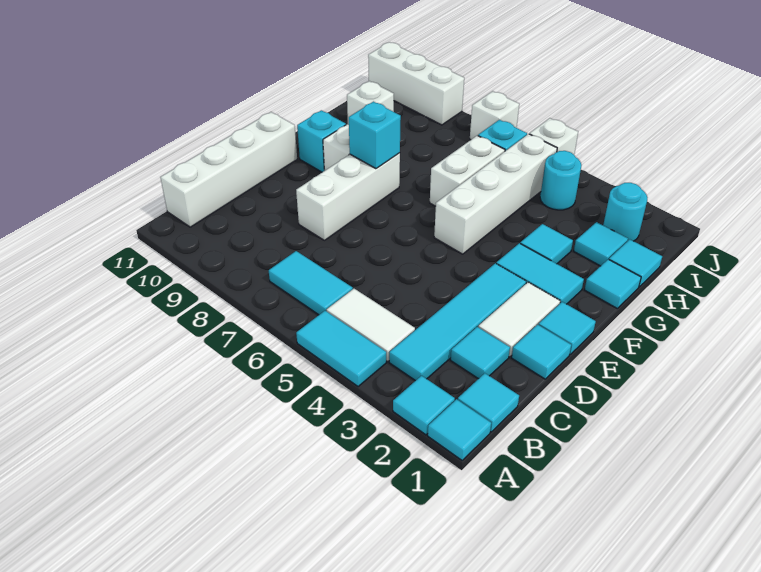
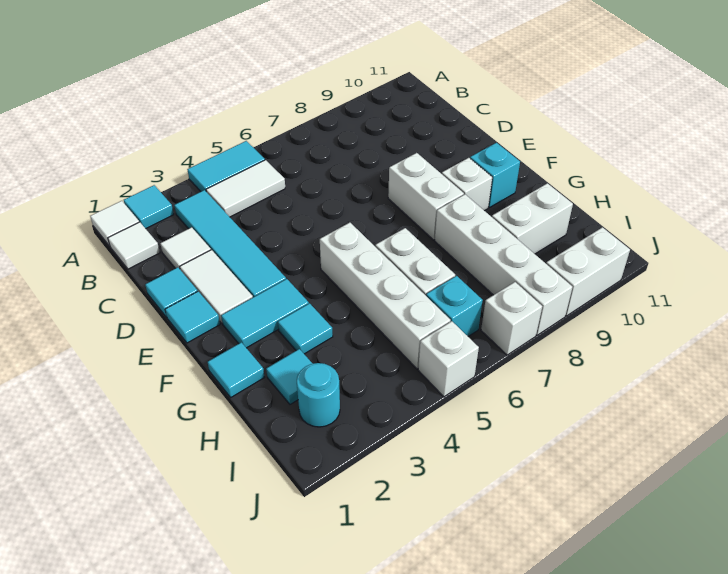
cyan tile A1 level 1 -> white tile A1 level 1
cyan tile B1 level 1 -> white tile B1 level 1
cyan tile B6:B7 level 1 -> none
white brick B11:E11 level 1 -> white brick G8:J8 level 1
cyan tile C2 level 1 -> white tile C2 level 1
white brick D8:F8 level 1 -> white brick E8:F8 level 1
cyan brick F8 level 2 -> none
cyan tile H1 level 1 -> none
white brick H10 level 1 -> white brick H9:H10 level 1
cyan round brick I4 level 1 -> none
white brick J9:J11 level 1 -> white brick J9:J10 level 1

